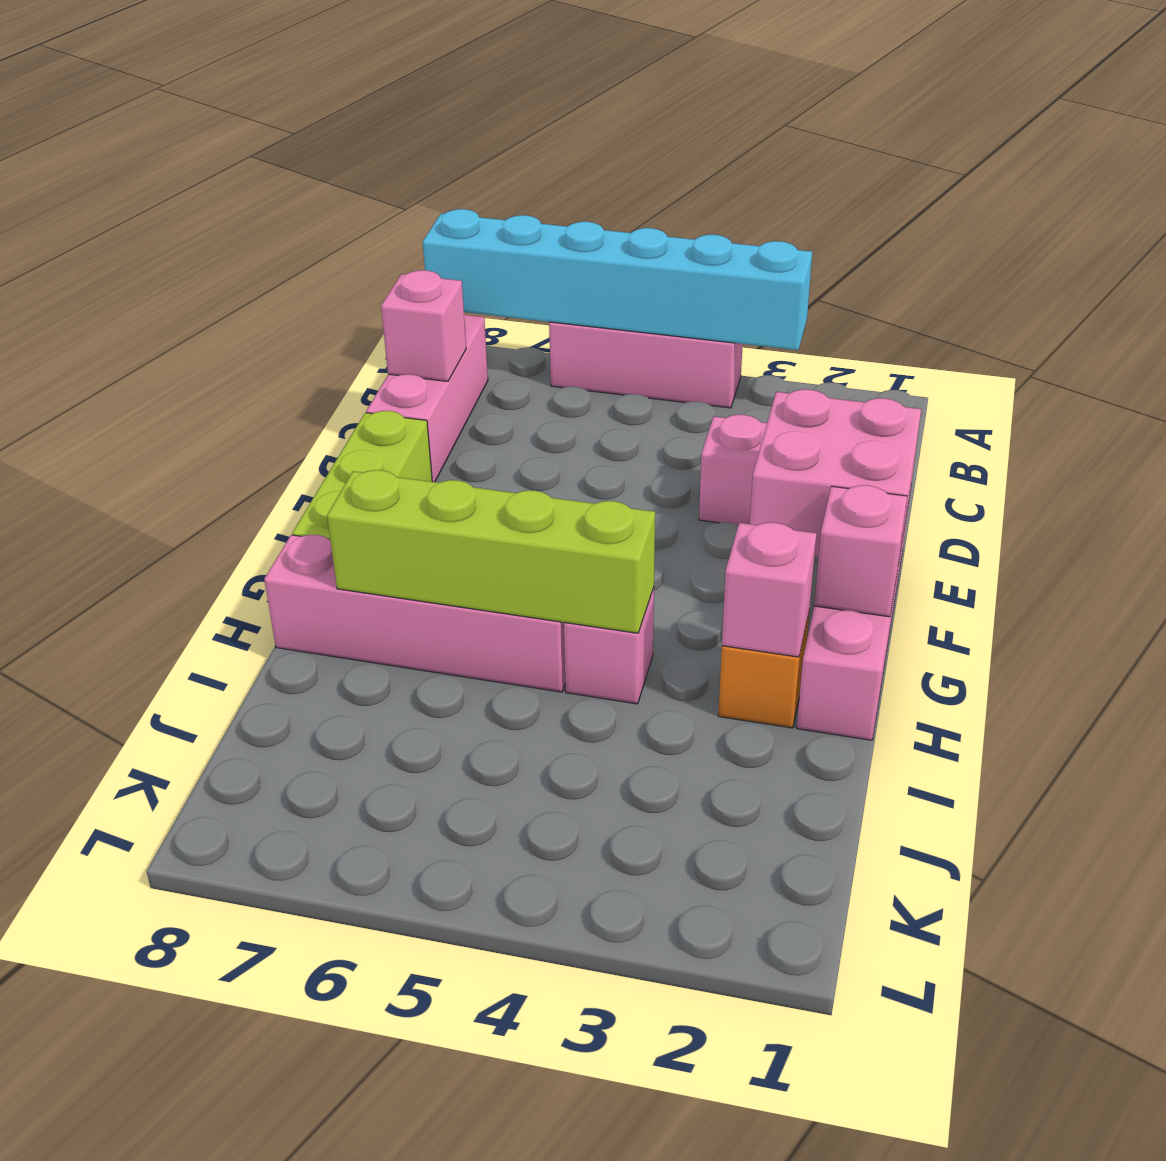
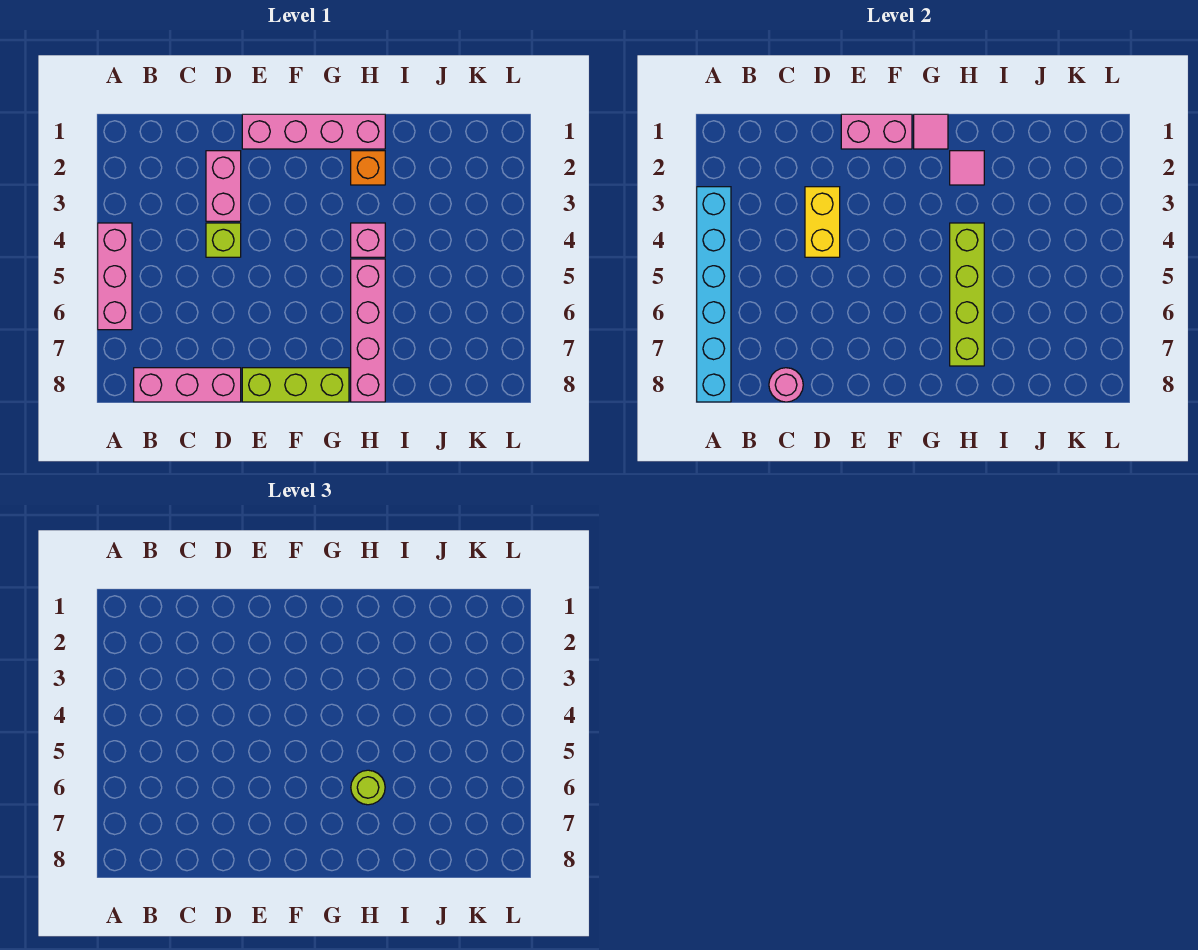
pink brick C8 level 2 -> pink round brick C8 level 2
none -> yellow brick D3:D4 level 2
none -> lime brick D4 level 1
pink brick E1:F2 level 2 -> pink brick E1:F1 level 2
pink brick G1 level 2 -> pink tile G1 level 2
pink brick H2 level 2 -> pink tile H2 level 2
none -> lime round brick H6 level 3

